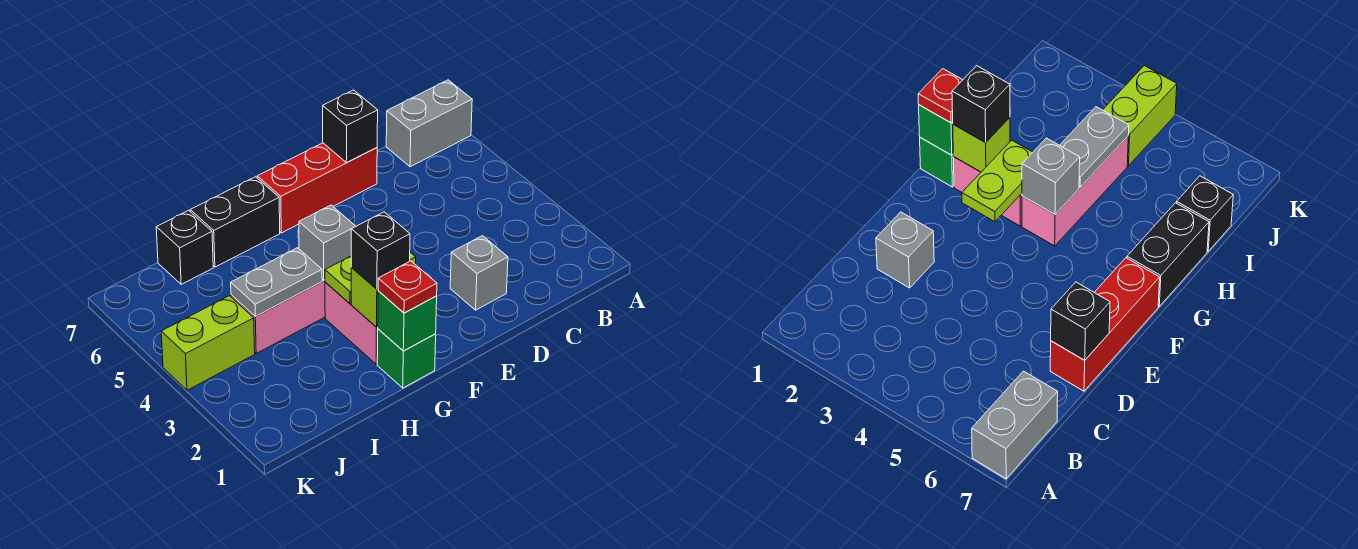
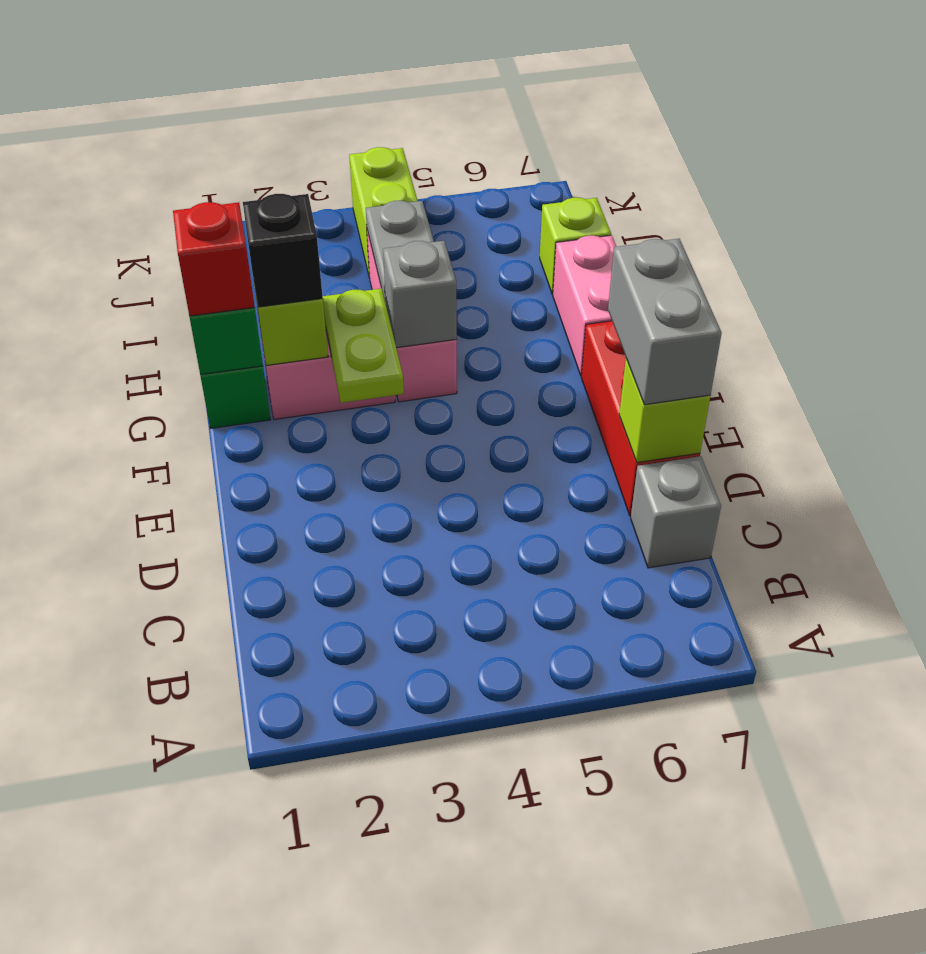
grey brick A7:B7 level 1 -> grey brick D7:E7 level 3
grey brick D2 level 1 -> grey brick C7 level 1
black brick D7 level 2 -> lime brick D7 level 2
red plate G1 level 3 -> red brick G1 level 3
black brick G7:H7 level 1 -> pink brick G7:H7 level 1
black brick I7 level 1 -> lime brick I7 level 1

